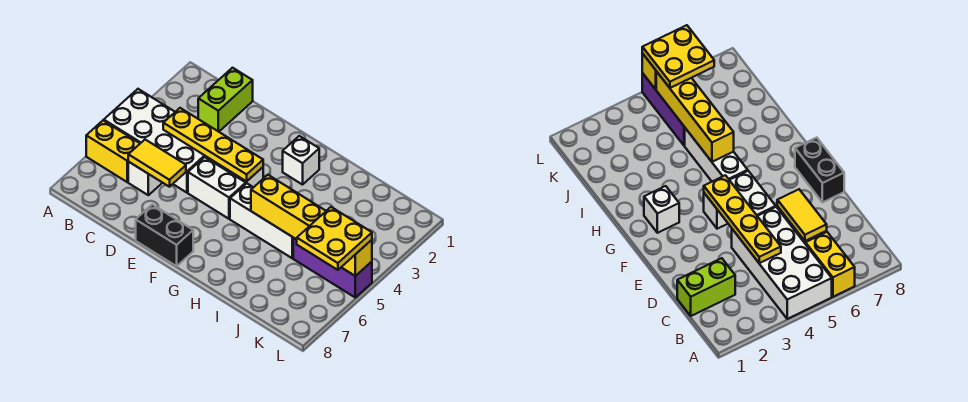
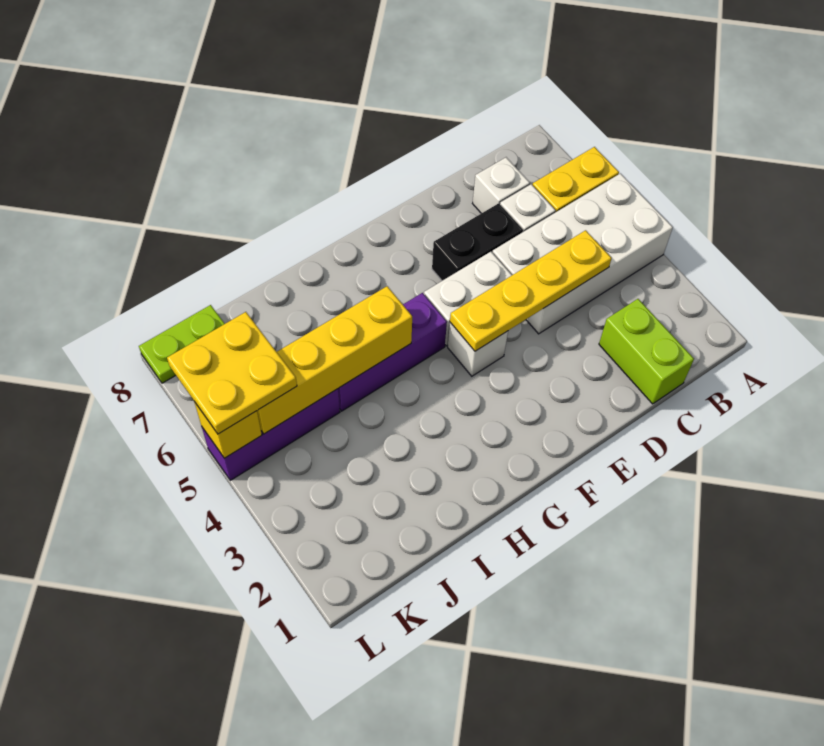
yellow tile C6:D6 level 2 -> none
black brick E8:F8 level 1 -> black brick D6:E6 level 1
white brick G2 level 1 -> white brick C7 level 1
white brick G5:I5 level 1 -> purple brick G5:I5 level 1
none -> lime plate K8:L8 level 1

